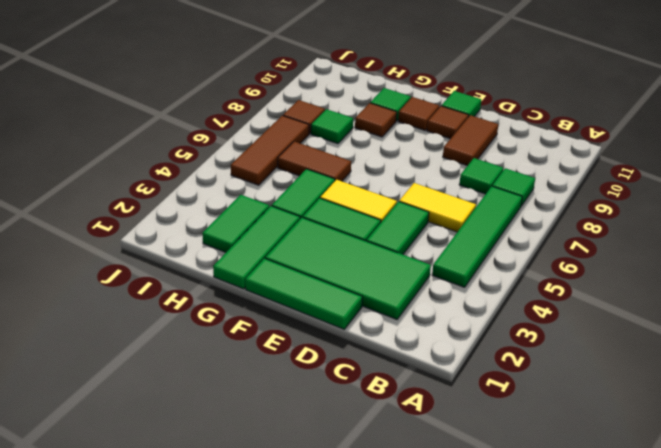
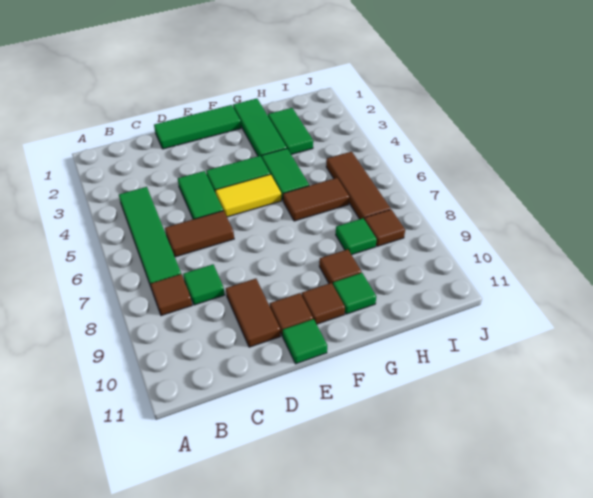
green tile B8 level 1 -> brown tile B8 level 1
green tile C2:F3 level 1 -> none
yellow tile C6:D6 level 1 -> brown tile C6:D6 level 1

